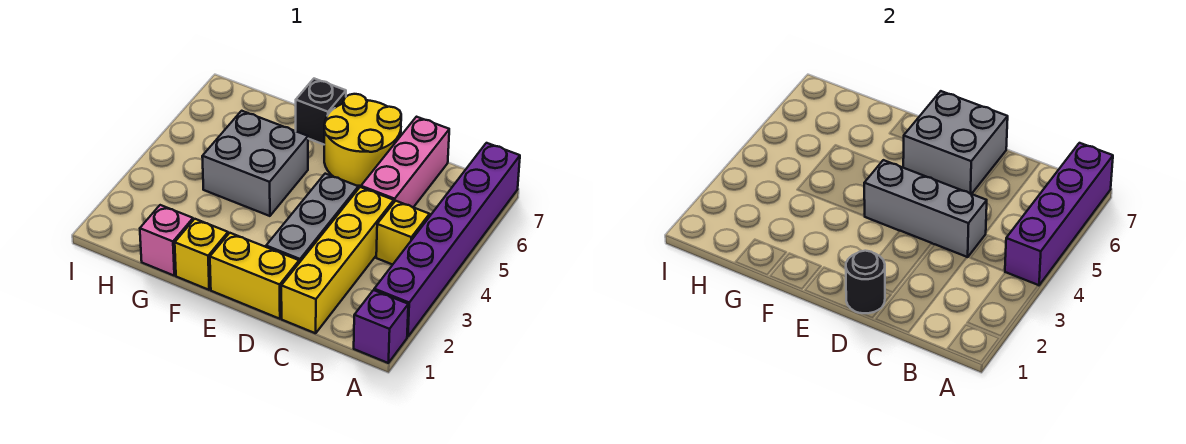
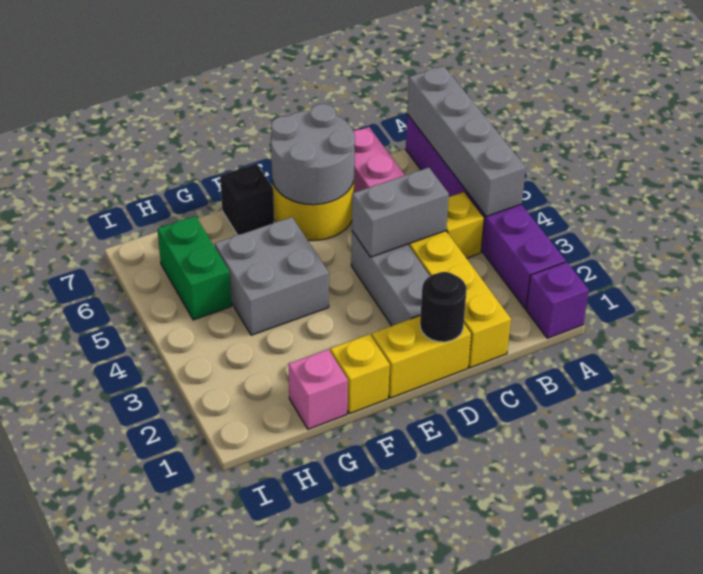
purple brick A4:A7 level 2 -> grey brick A4:A7 level 2
grey brick C4:E4 level 2 -> grey brick C4:D4 level 2
grey brick D6:E7 level 2 -> grey round brick D6:E7 level 2
none -> green brick H5:H6 level 1

